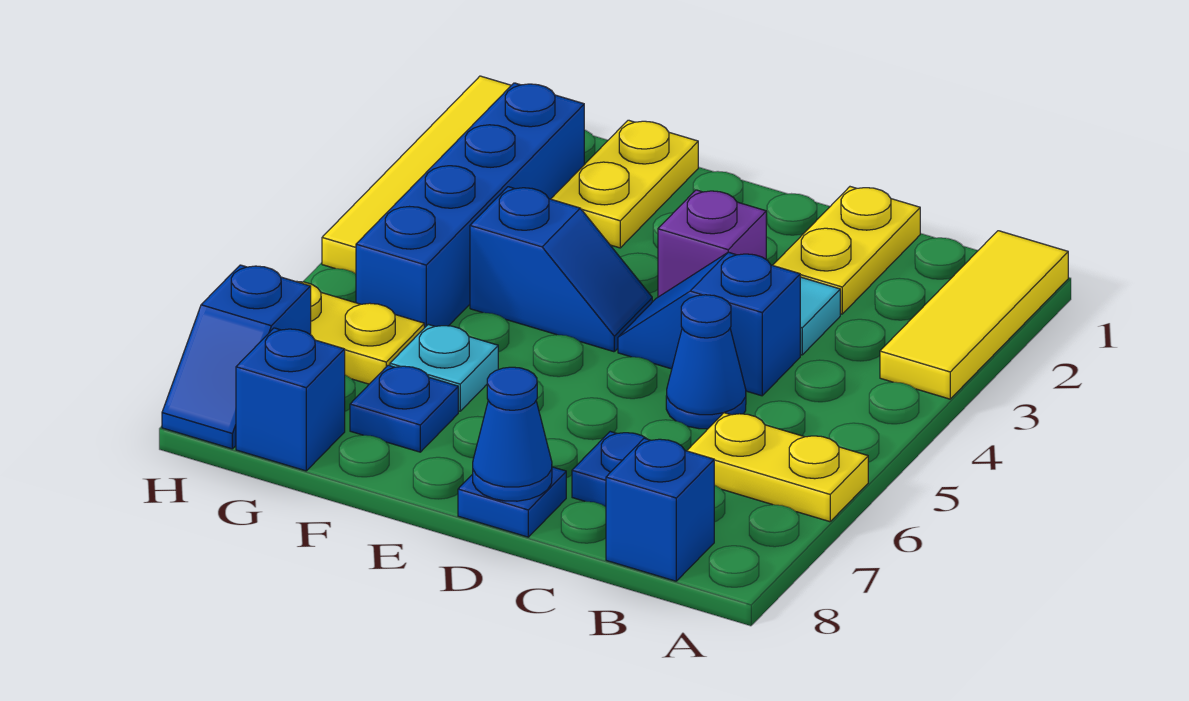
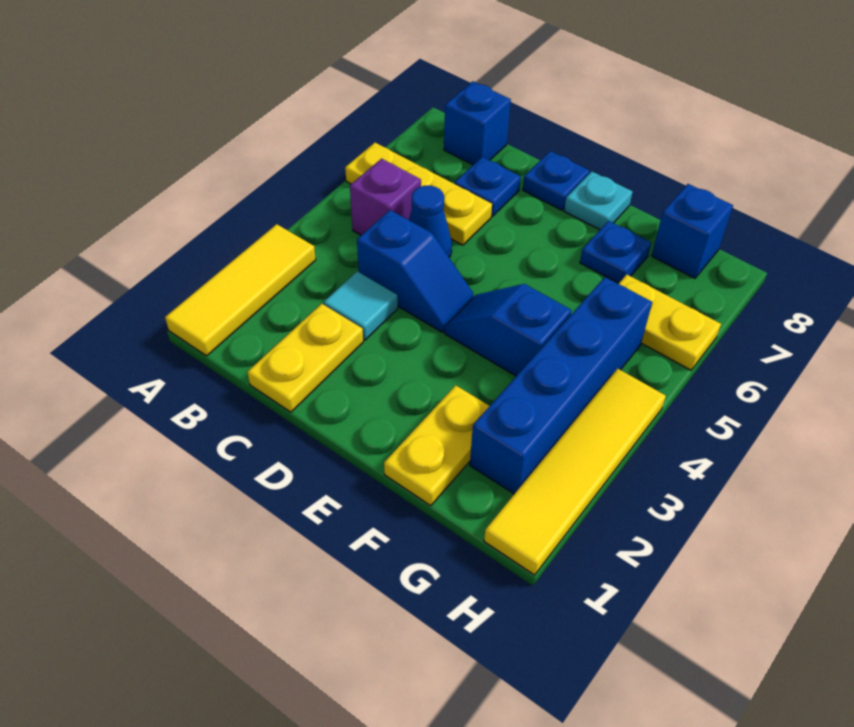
yellow plate A6:B6 level 1 -> yellow plate A6:C6 level 1
purple brick D3 level 1 -> purple brick B5 level 1
blue cone D8 level 2 -> none
cyan plate F6 level 1 -> cyan plate E8 level 1
blue slope H7:H8 level 1 top 7 -> none

